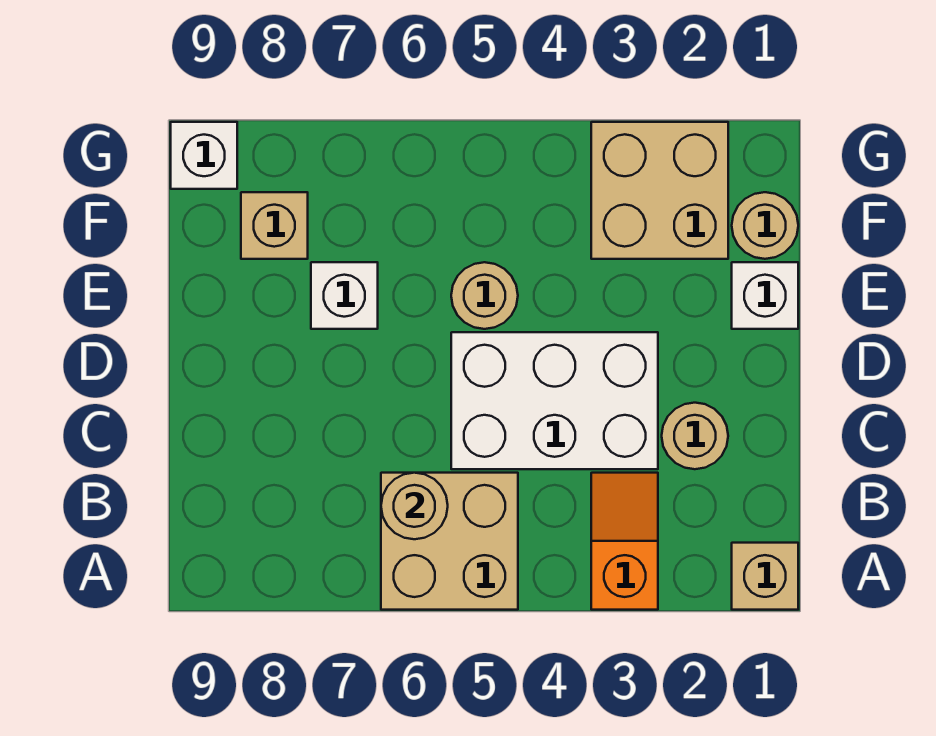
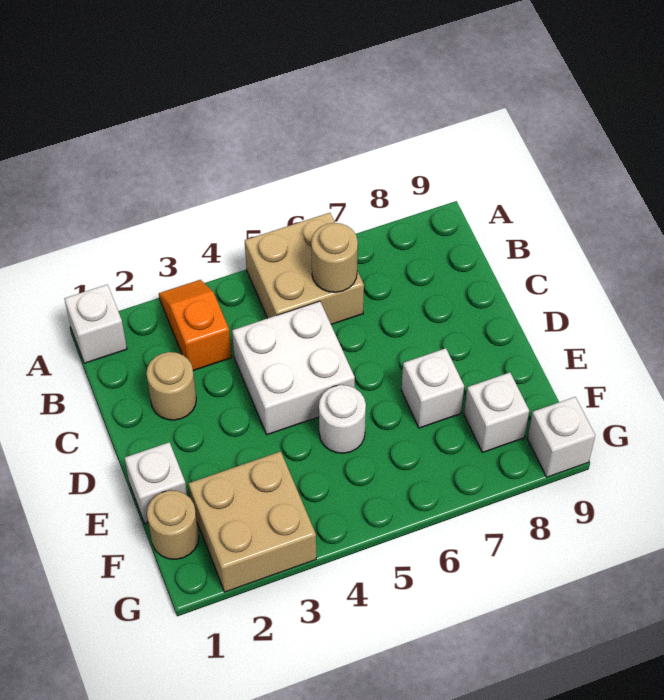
tan brick A1 level 1 -> white brick A1 level 1
orange slope A3:B3 level 1 top A -> orange slope A3:B3 level 1 top B
white brick C3:D5 level 1 -> white brick C4:D5 level 1
tan round brick E5 level 1 -> white round brick E5 level 1
tan brick F8 level 1 -> white brick F8 level 1

